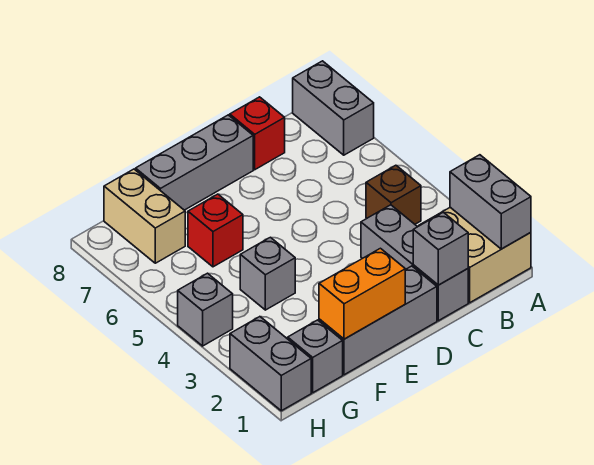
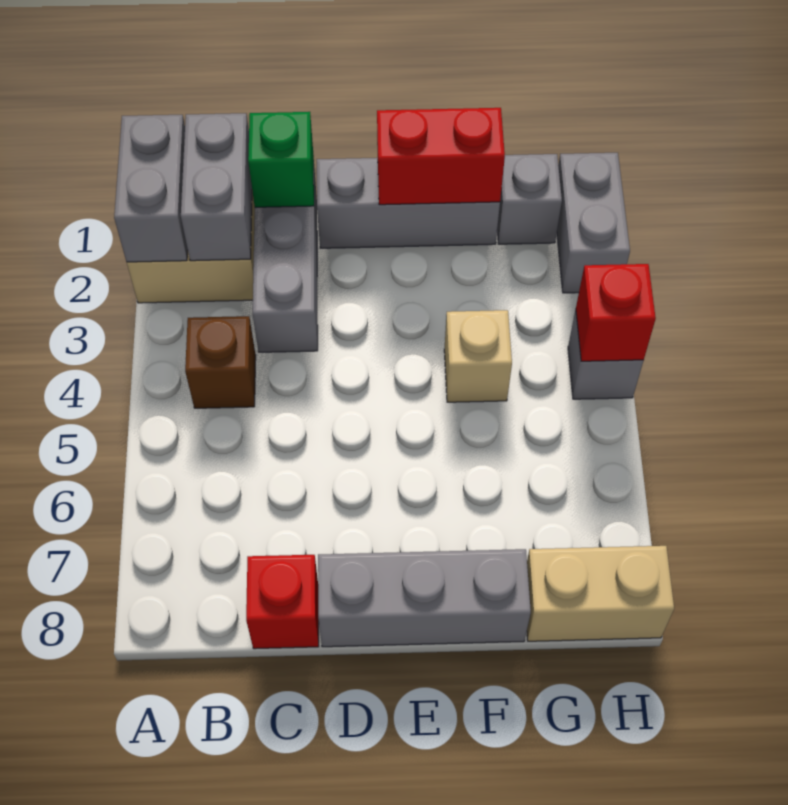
grey brick A7:A8 level 1 -> grey brick B1:B2 level 2
grey brick C1 level 2 -> green brick C1 level 2
orange brick E1:F1 level 2 -> red brick E1:F1 level 2
grey brick F4 level 1 -> tan brick F4 level 1
red brick F6 level 1 -> red brick H4 level 2
tan brick G7:G8 level 1 -> tan brick G8:H8 level 1

